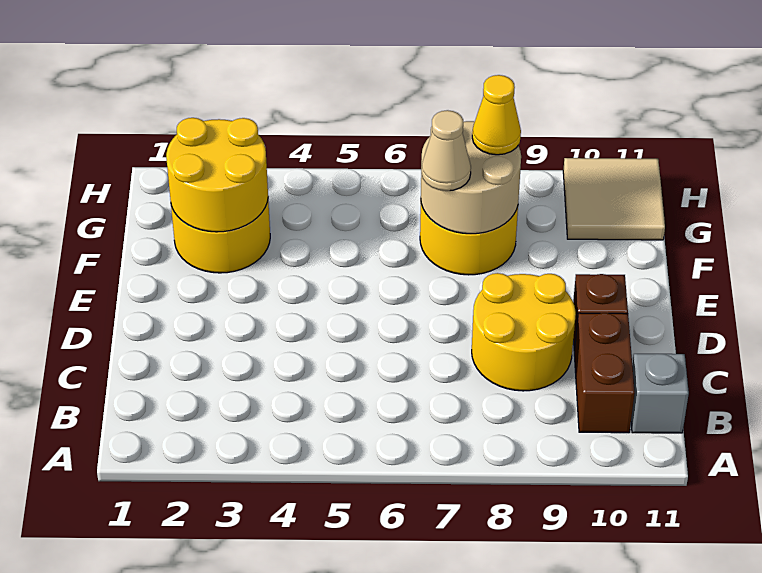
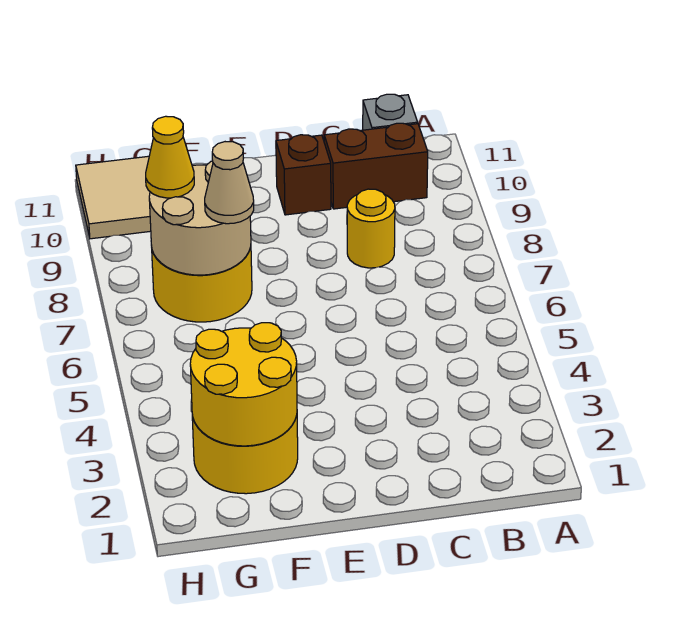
yellow round brick C8:D9 level 1 -> yellow round brick C8 level 1

